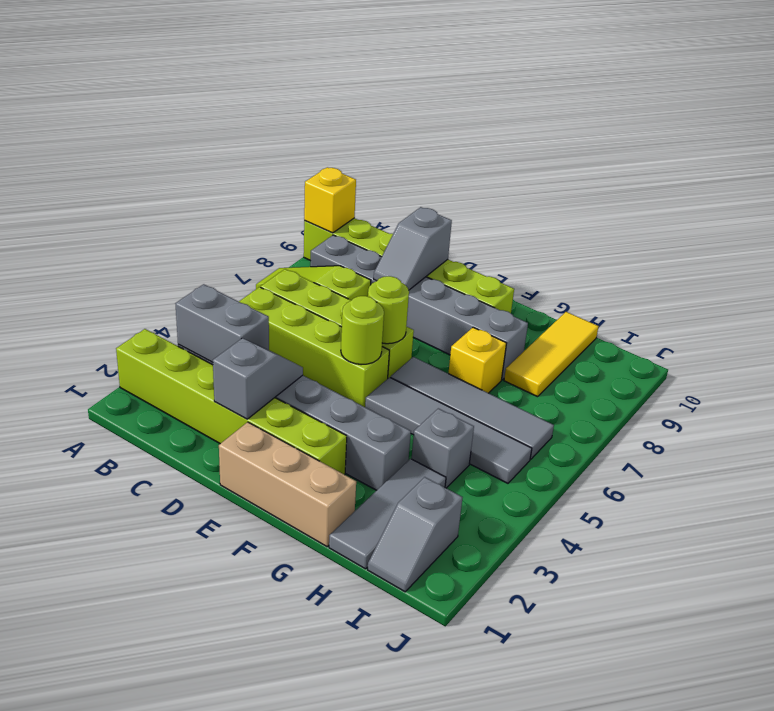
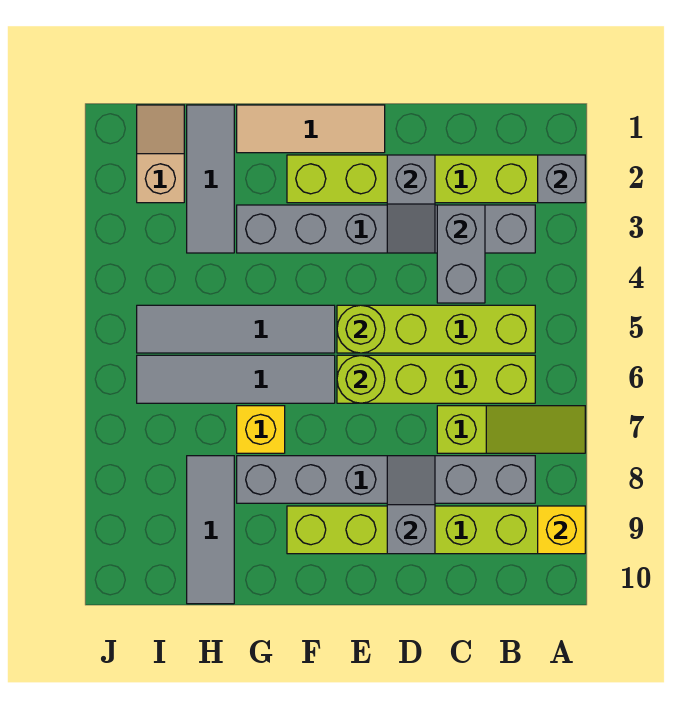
grey brick B3:C3 level 2 -> grey brick C3:C4 level 2
tan brick E1:G1 level 1 -> tan tile E1:G1 level 1
grey brick H4 level 1 -> grey brick A2 level 2
yellow tile H8:H10 level 1 -> grey tile H8:H10 level 1
grey slope I1:I2 level 1 top 2 -> tan slope I1:I2 level 1 top 2

